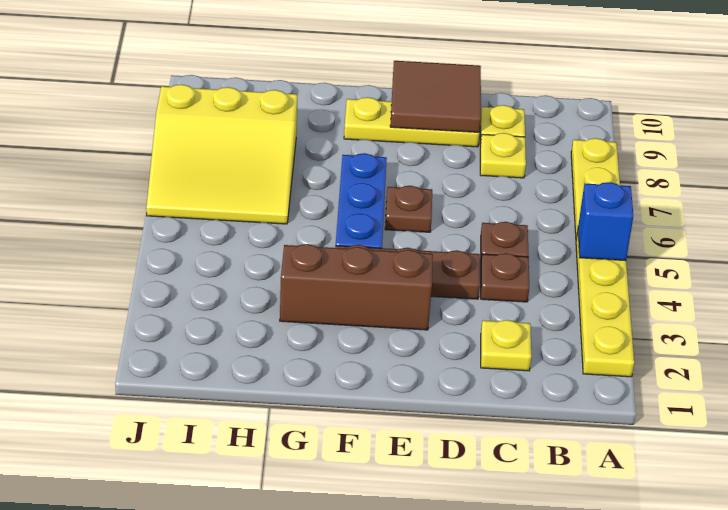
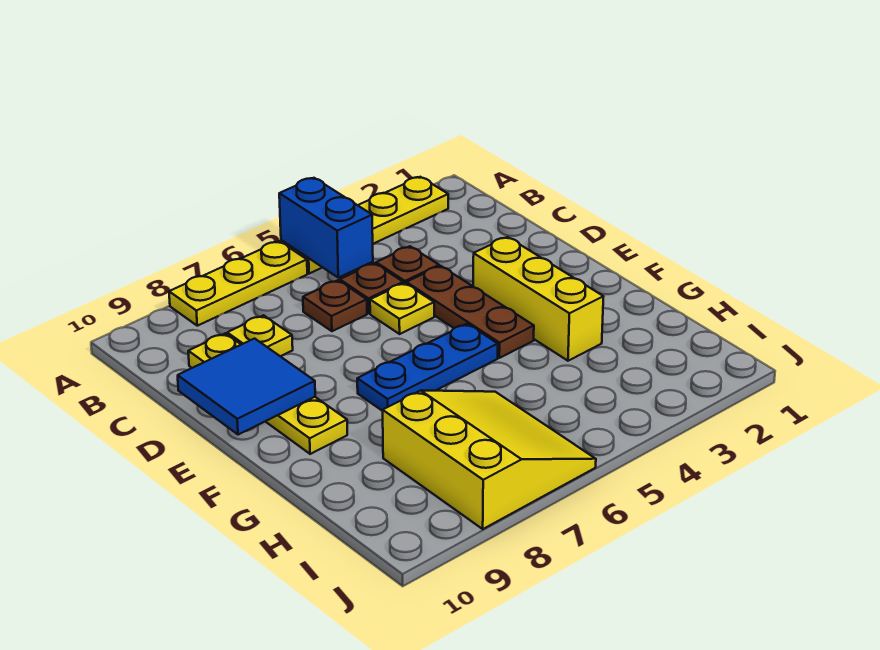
blue brick A5 level 2 -> blue brick A5:B5 level 2
yellow plate C2 level 1 -> yellow plate D5 level 1
brown tile D9:E10 level 2 -> blue tile D9:E10 level 2
brown brick E3:G3 level 1 -> yellow brick E3:G3 level 1
brown plate E6 level 1 -> brown plate C6 level 1

